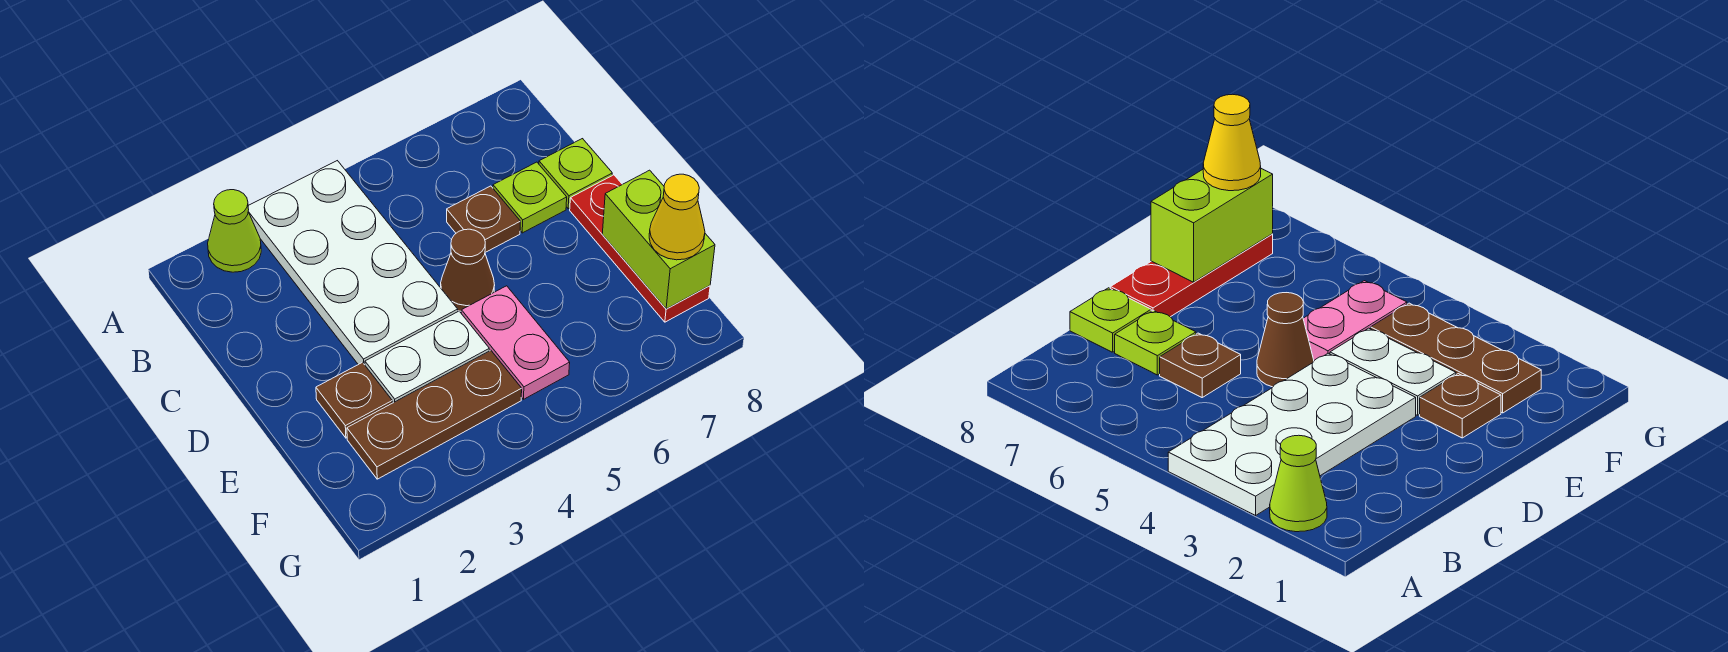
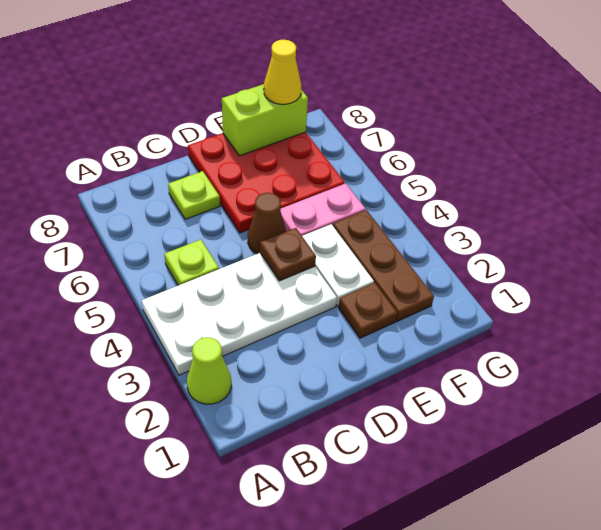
brown plate C6 level 1 -> brown plate D4 level 2
lime plate C8 level 1 -> lime plate B5 level 1
red plate D8:F8 level 1 -> red plate D6:F8 level 1

